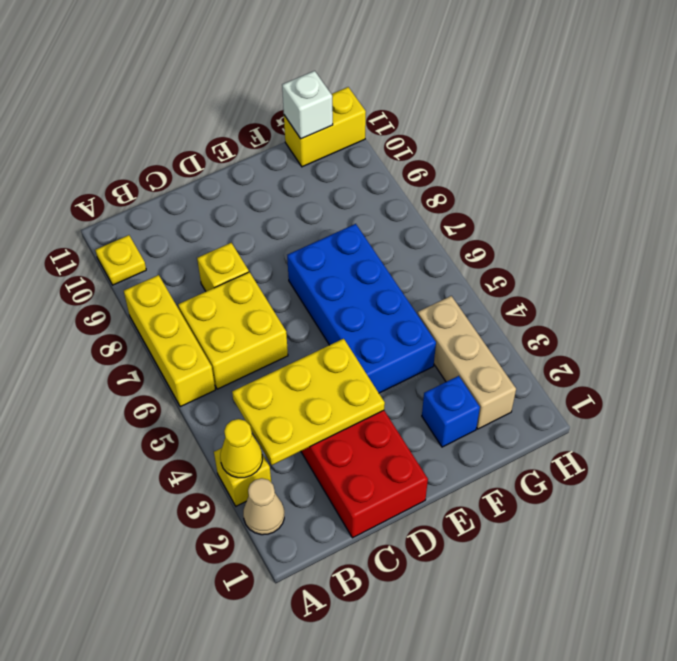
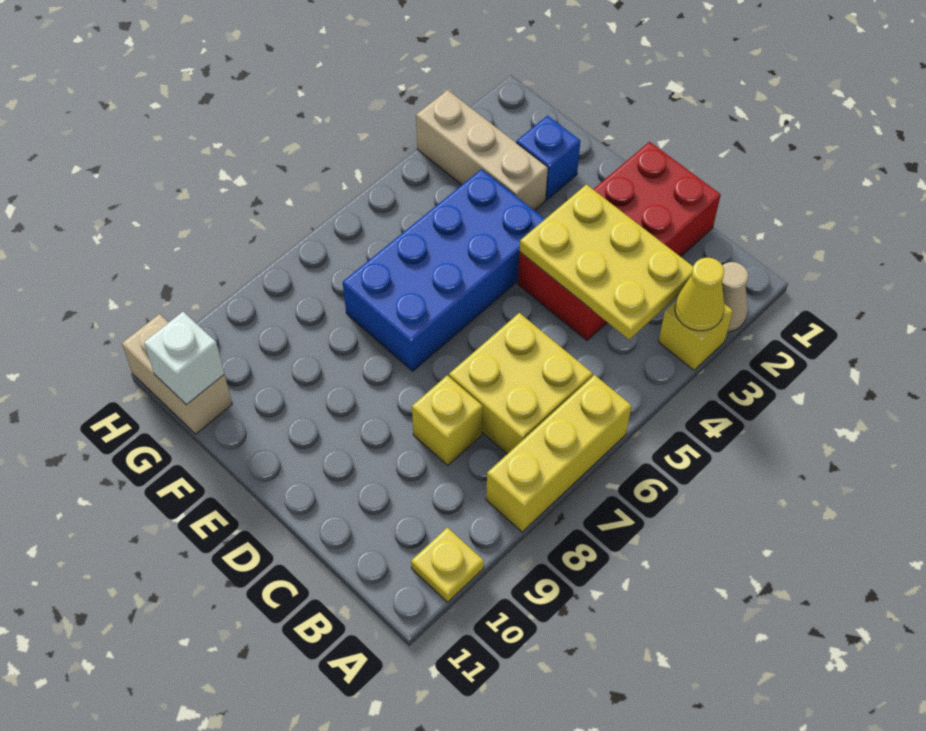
tan brick G2:G4 level 1 -> tan brick F3:H3 level 1
yellow brick G11:H11 level 1 -> tan brick G11:H11 level 1

